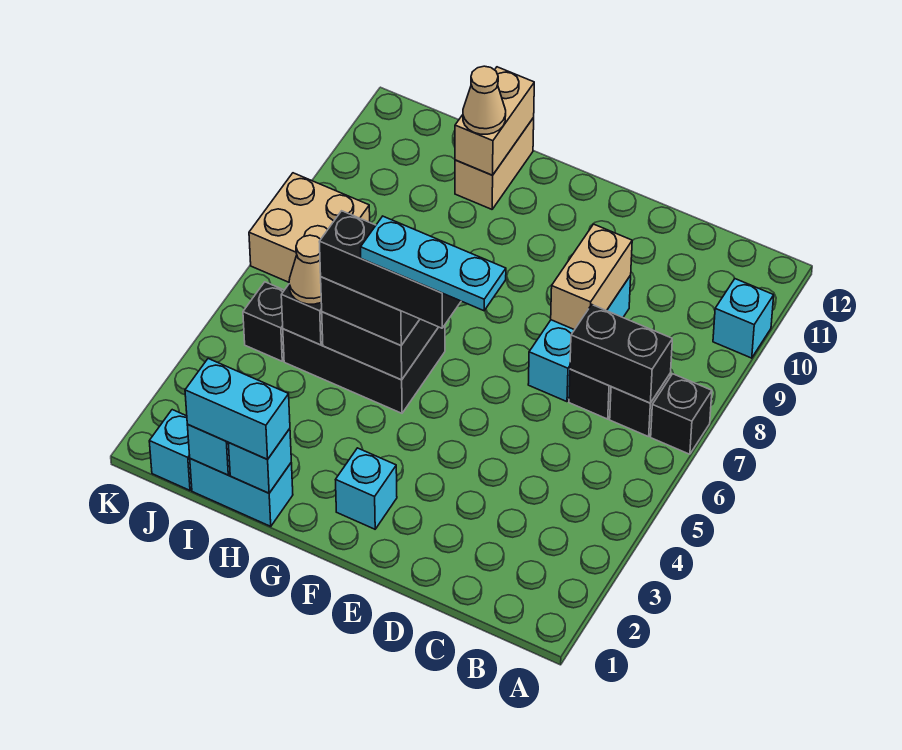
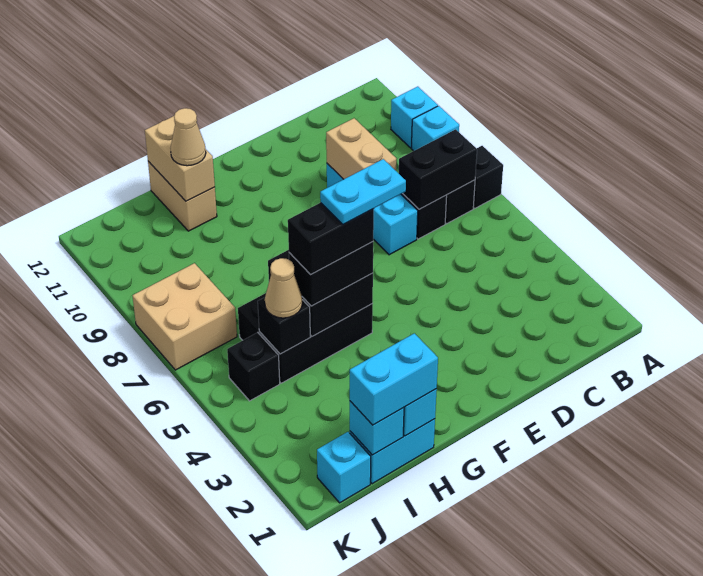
cyan plate E5:G5 level 5 -> cyan plate F5:G5 level 5
cyan brick F2 level 1 -> cyan brick A9 level 1
black brick F5:H5 level 4 -> black brick G5:H5 level 4

